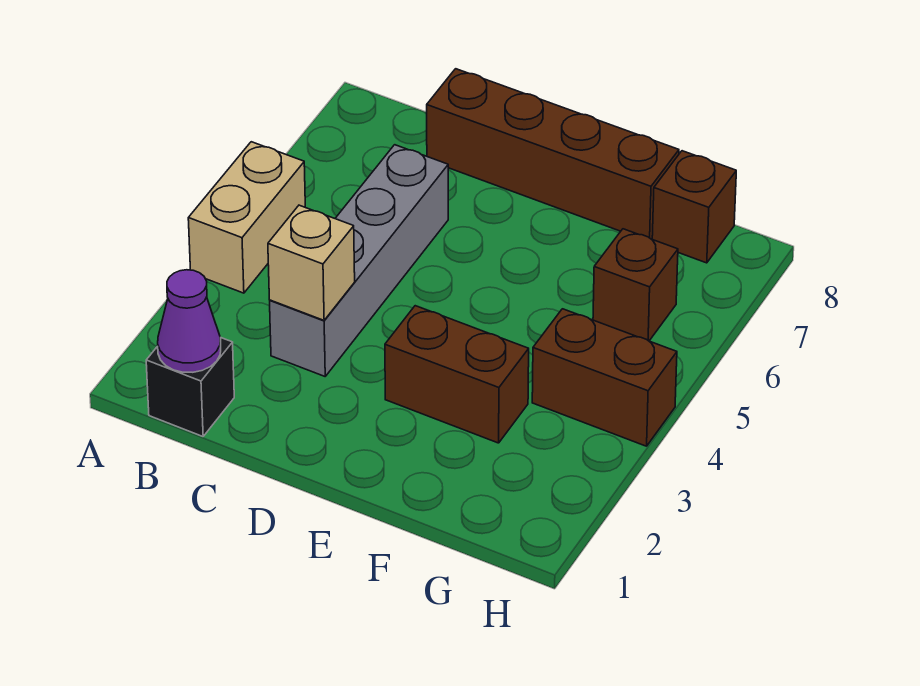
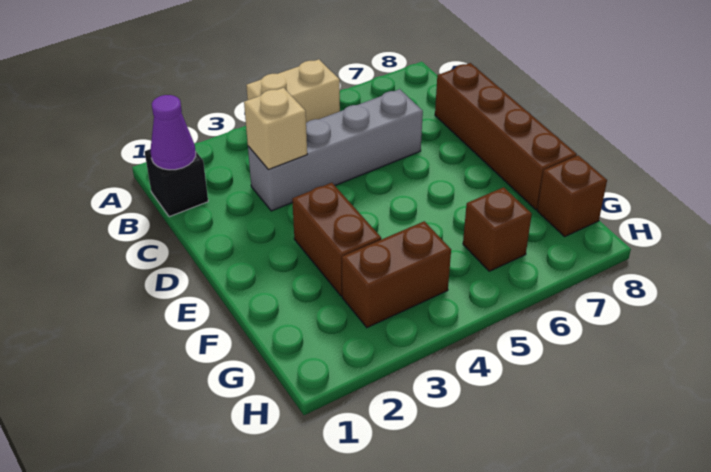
brown brick G4:H4 level 1 -> brown brick G3:G4 level 1

